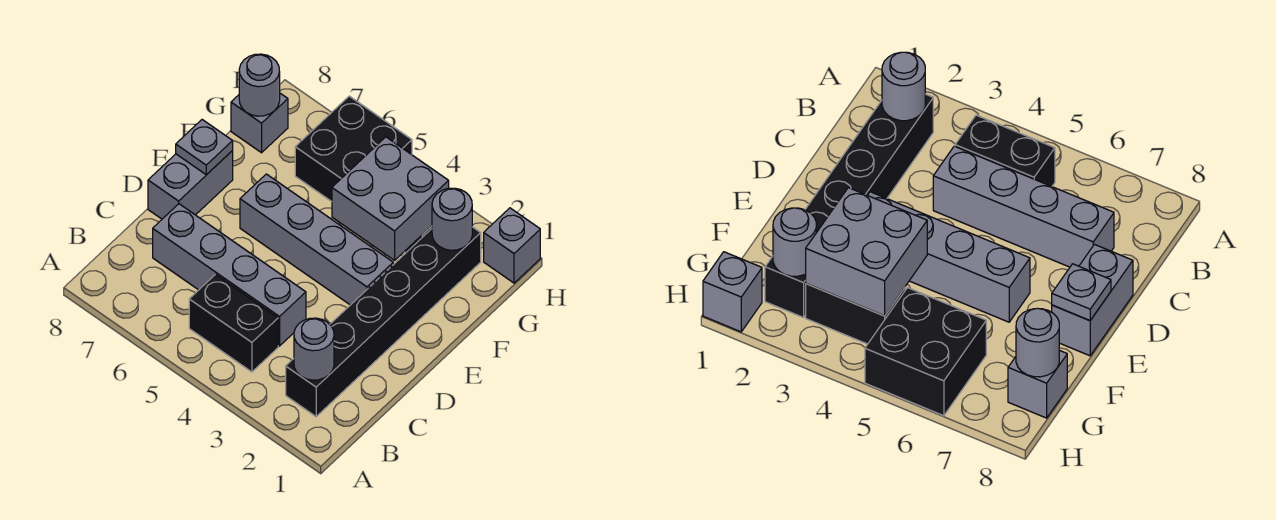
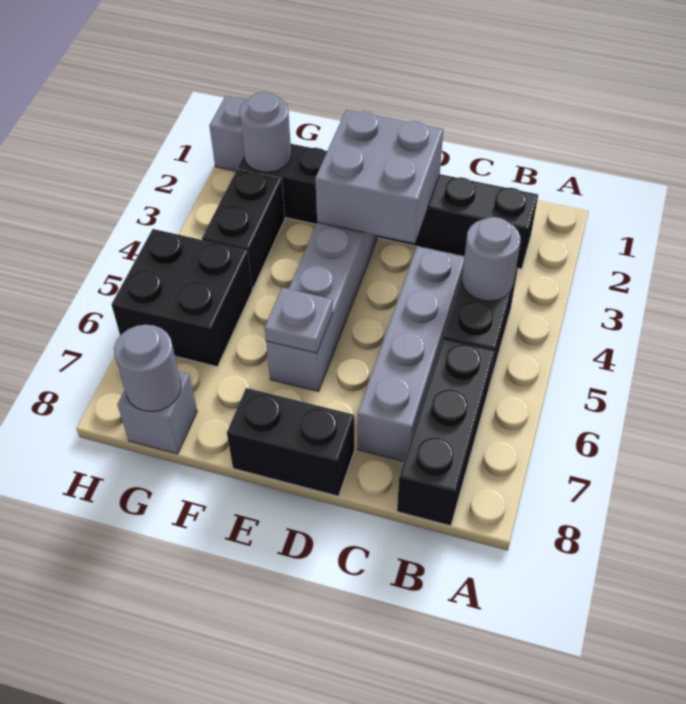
grey round brick B2 level 2 -> grey round brick B4 level 2
none -> black brick B6:B8 level 1
grey brick D8:E8 level 1 -> black brick D8:E8 level 1
grey plate E8 level 2 -> grey plate E6 level 2
grey brick F3:G4 level 2 -> grey brick D2:E3 level 2

